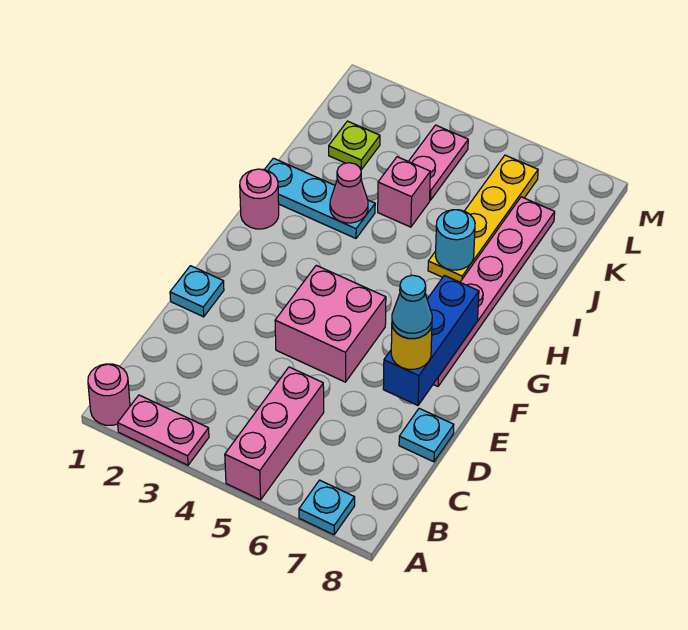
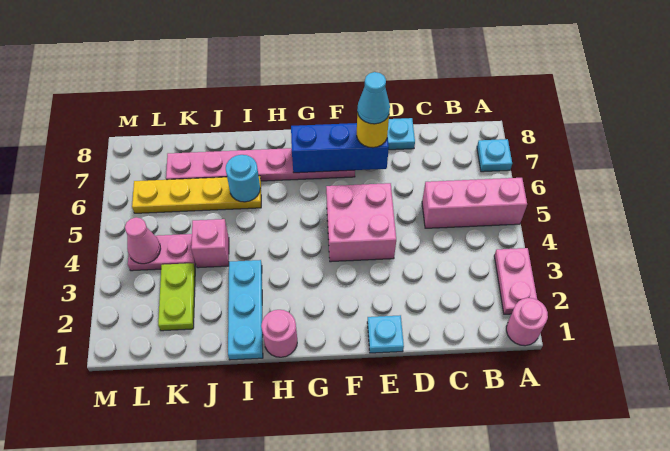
pink cone I3 level 2 -> pink cone L4 level 2
lime plate K2 level 1 -> lime plate K2:K3 level 1

